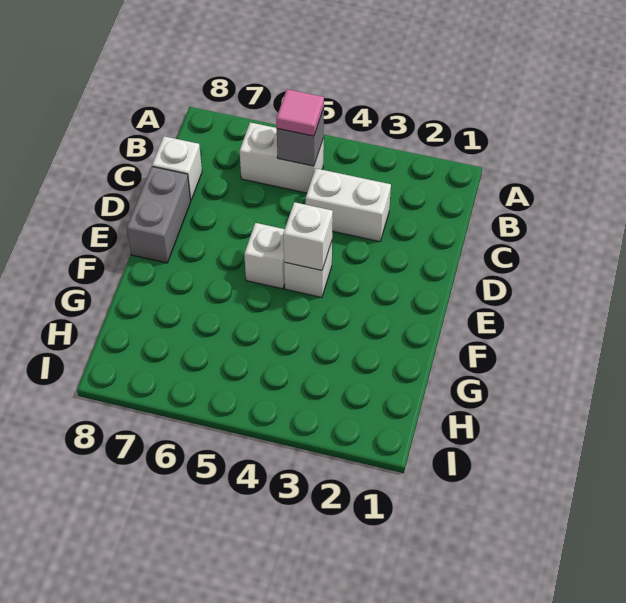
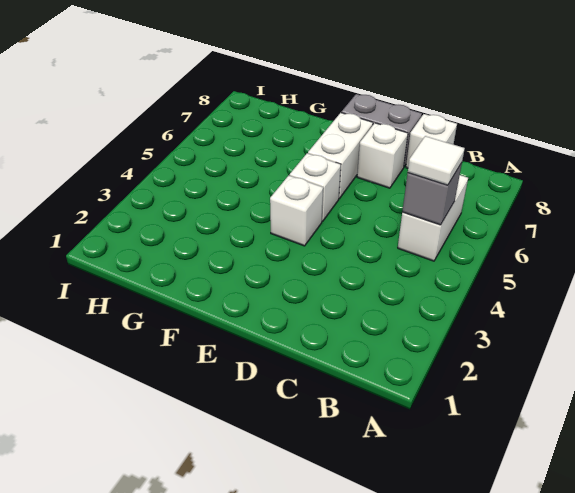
pink tile B5 level 3 -> white tile B5 level 3
white brick C3:C4 level 1 -> white brick E6:E7 level 1
white brick E4 level 2 -> white brick D7 level 1

